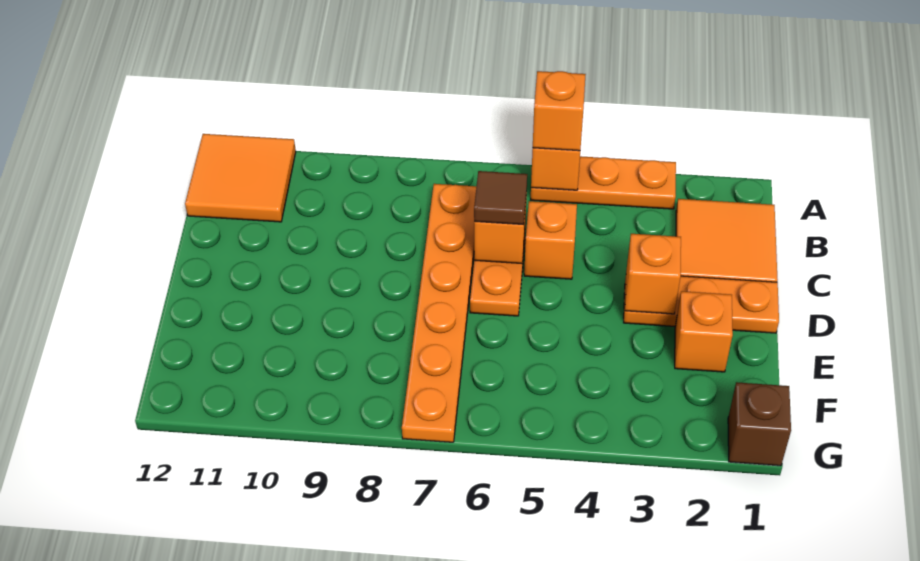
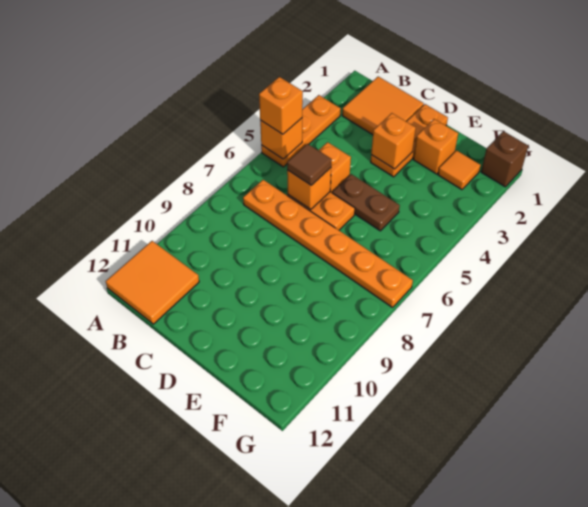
none -> brown plate D5:E5 level 1
none -> orange tile F2 level 1

